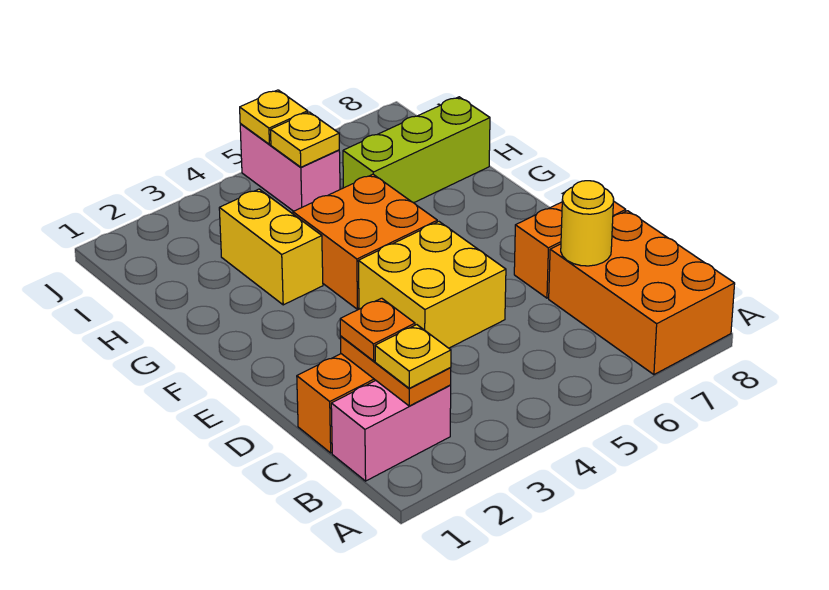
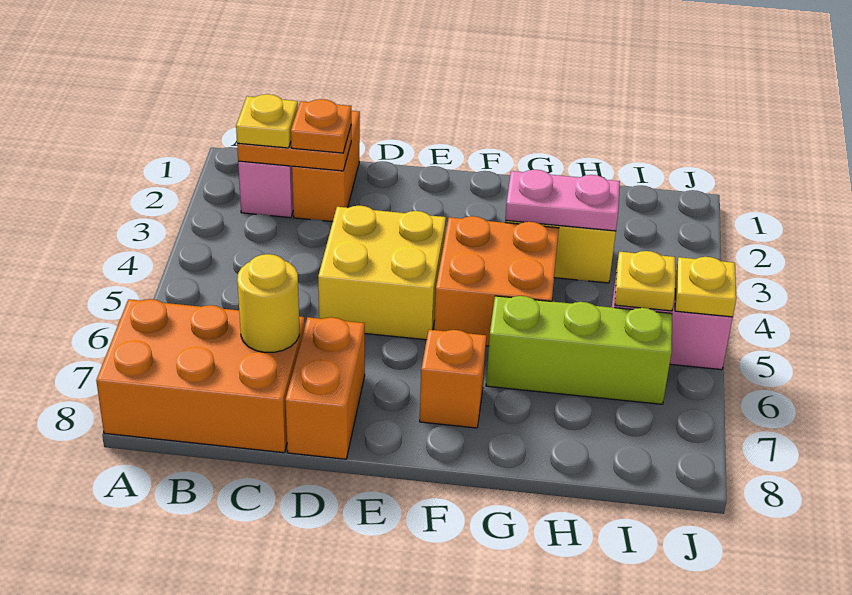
none -> orange brick F7 level 1
none -> pink plate G3:H3 level 2
lime brick H6:H8 level 1 -> lime brick G6:I6 level 1

